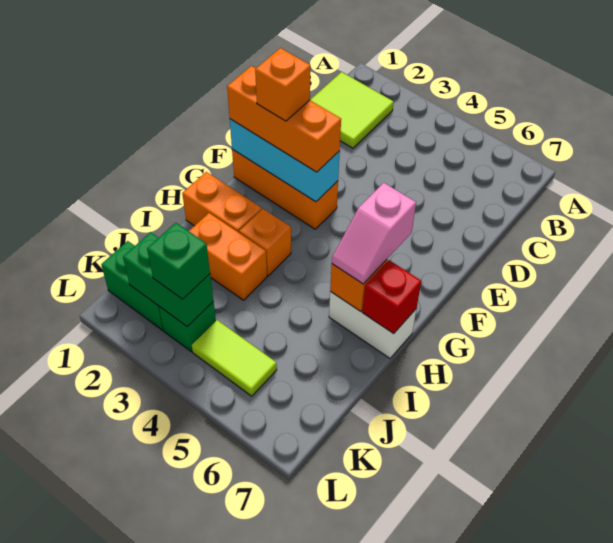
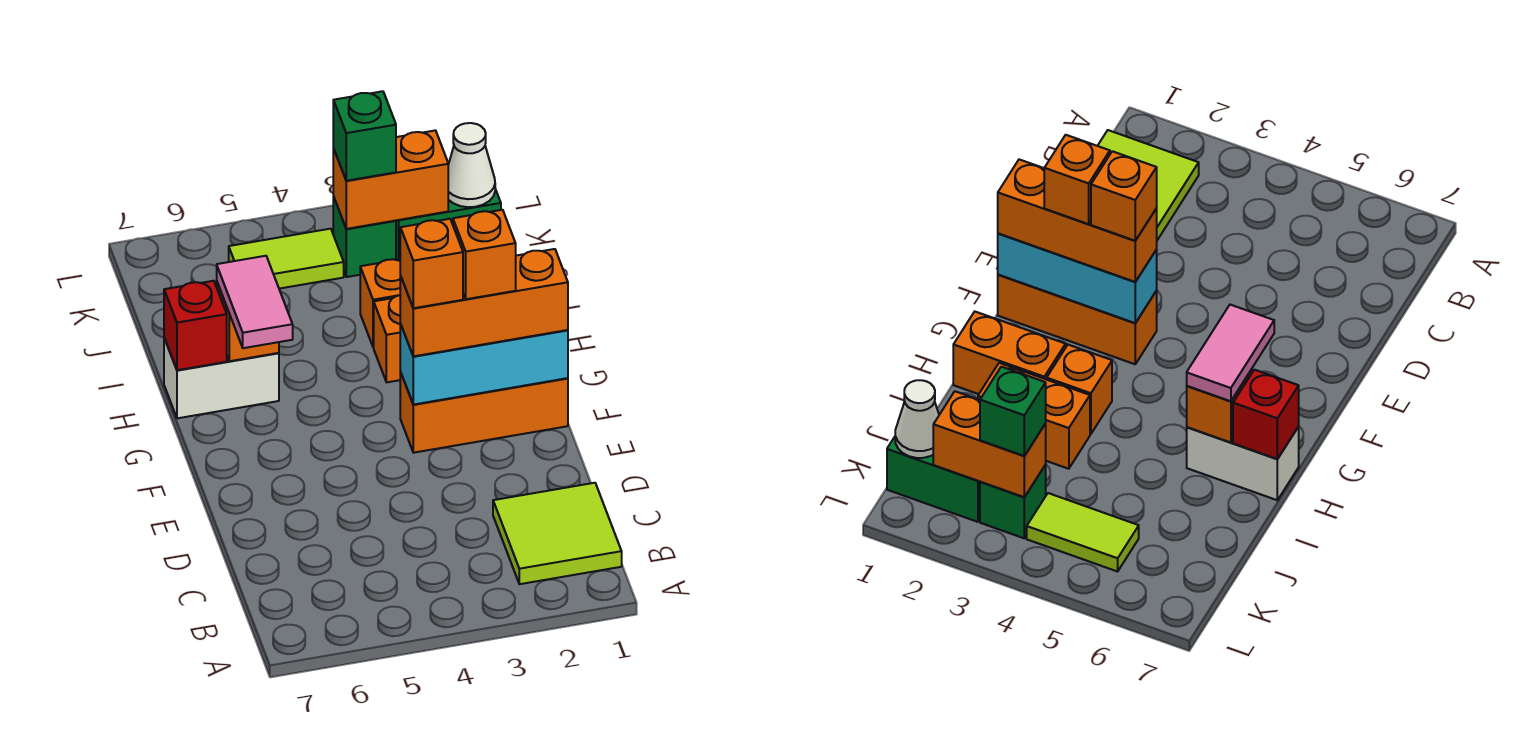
none -> orange brick F3 level 4
pink slope G6:H6 level 3 top G -> pink tile G6:H6 level 3
none -> white cone K1 level 2
green brick K2:K3 level 2 -> orange brick K2:K3 level 2

